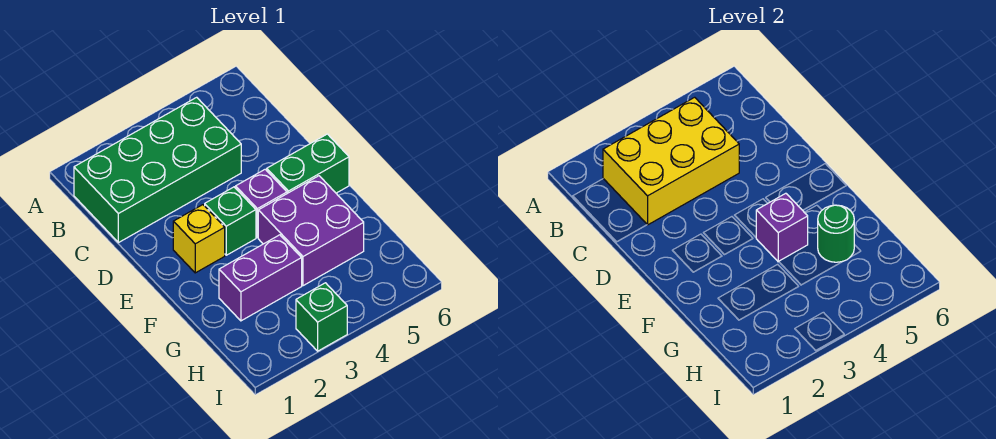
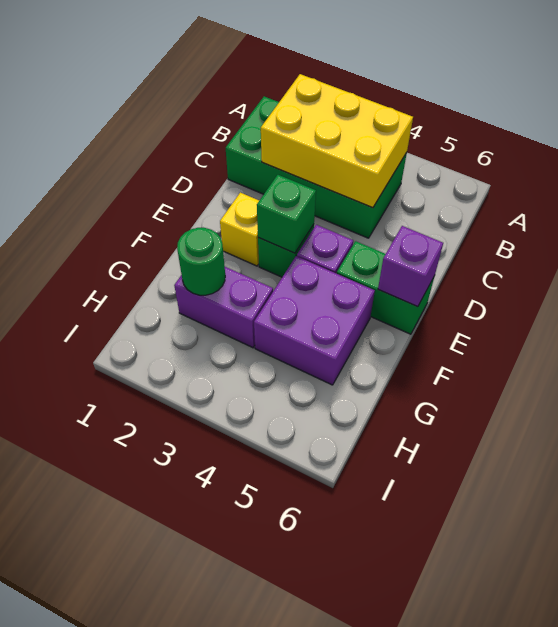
purple brick F4 level 2 -> purple brick E6 level 2
green round brick G5 level 2 -> green round brick G2 level 2
green brick I3 level 1 -> green brick E3 level 2

